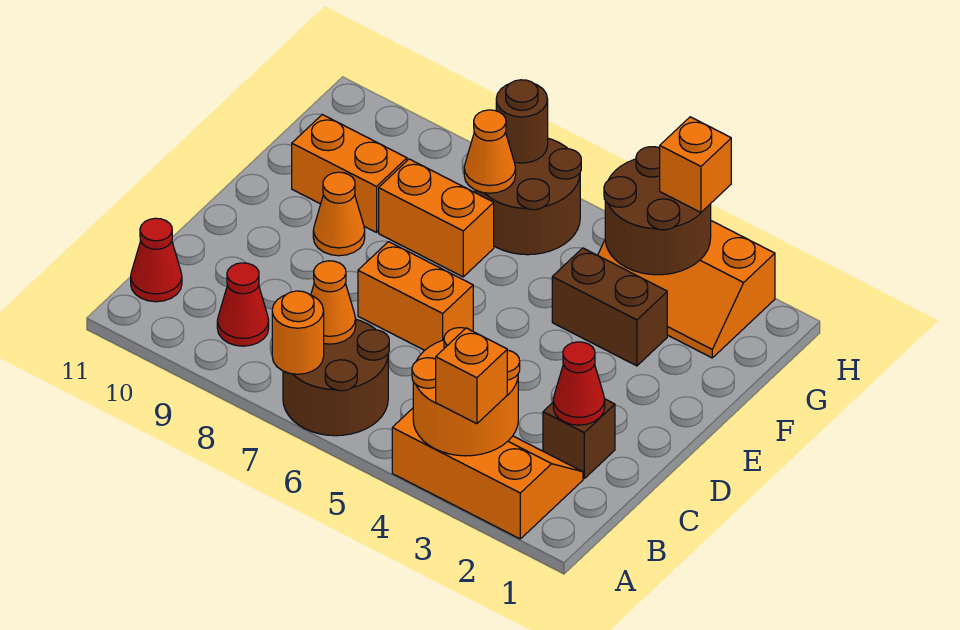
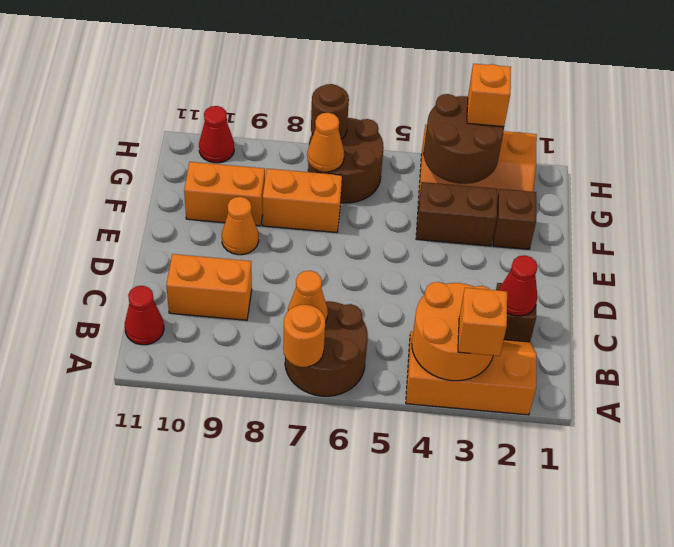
red cone B9 level 1 -> red cone H10 level 1
orange brick D6:D7 level 1 -> orange brick C9:C10 level 1
none -> brown brick F2 level 1

